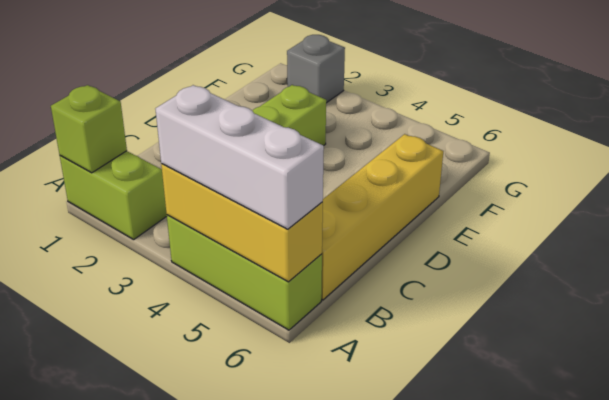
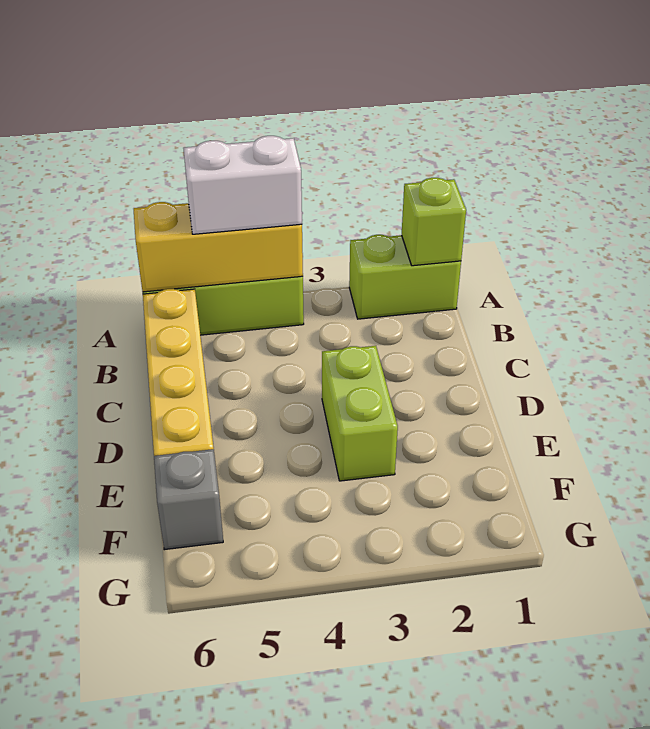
white brick A4:A6 level 3 -> white brick A4:A5 level 3
grey brick G2 level 1 -> grey brick F6 level 1

